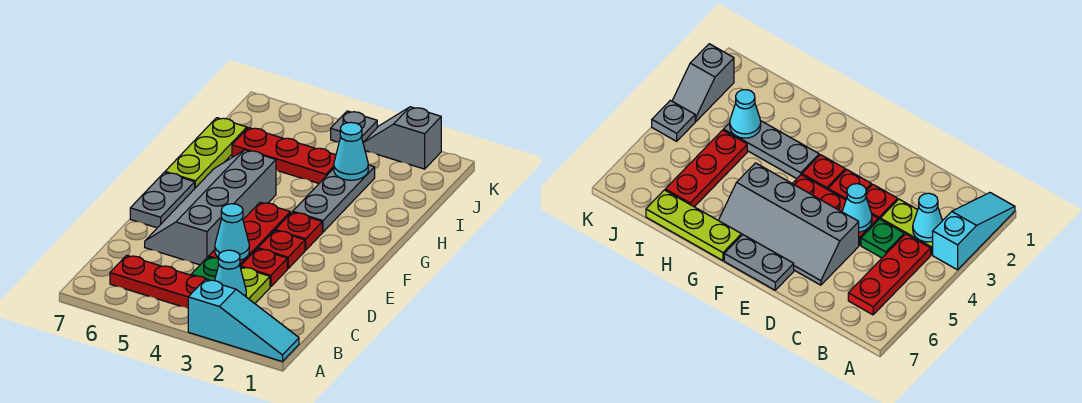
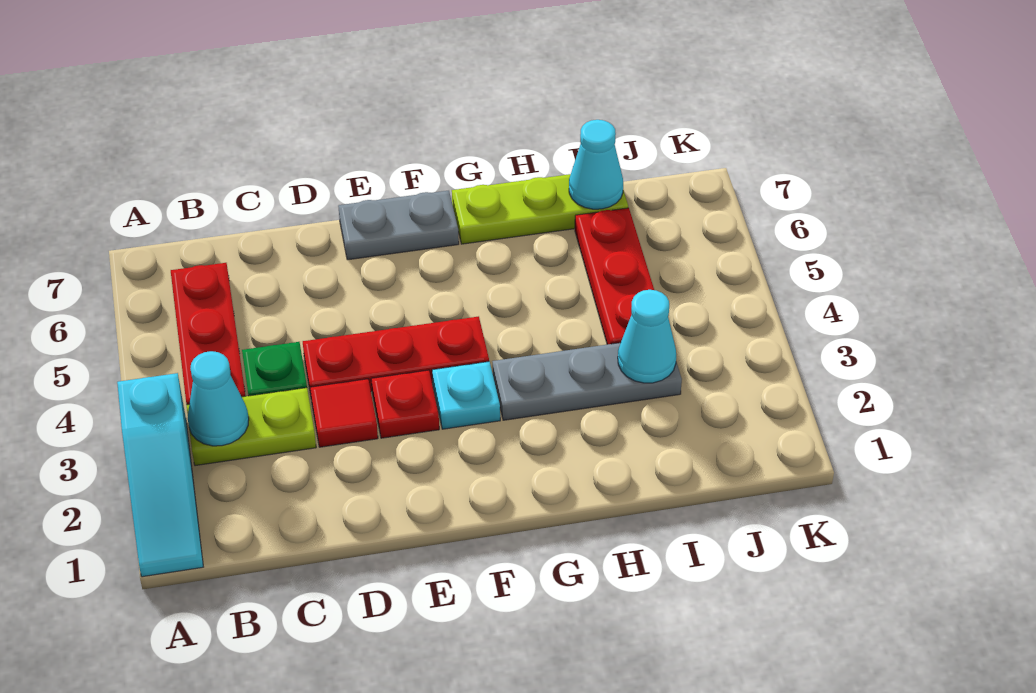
red plate D3 level 1 -> red tile D3 level 1
cyan cone D4 level 2 -> cyan cone I7 level 2
grey slope D5:G6 level 1 top 5 -> none
red plate F3 level 1 -> cyan plate F3 level 1
grey slope K2:K3 level 1 top 2 -> none
grey plate K4 level 1 -> none

